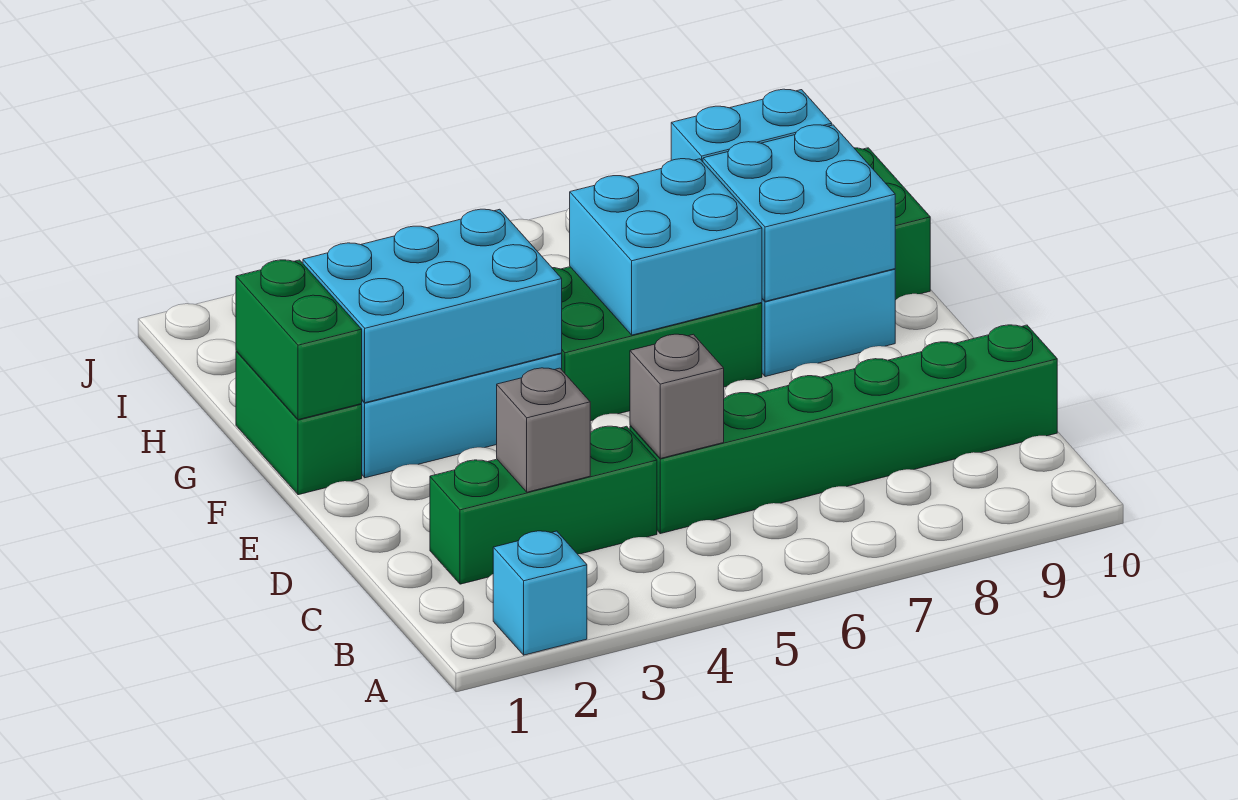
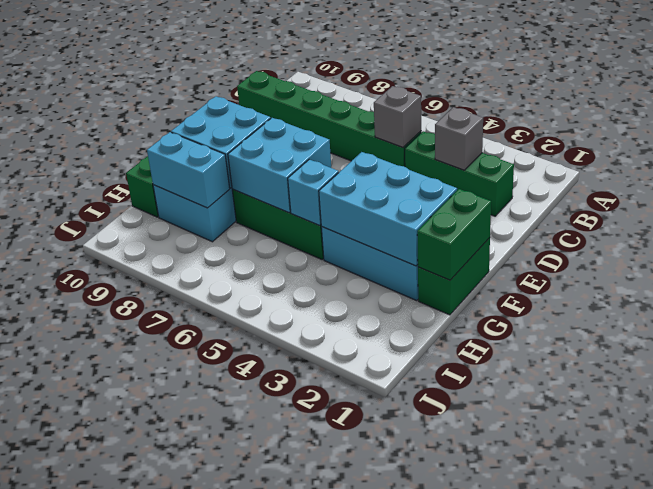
cyan brick A2 level 1 -> cyan brick G5 level 2

